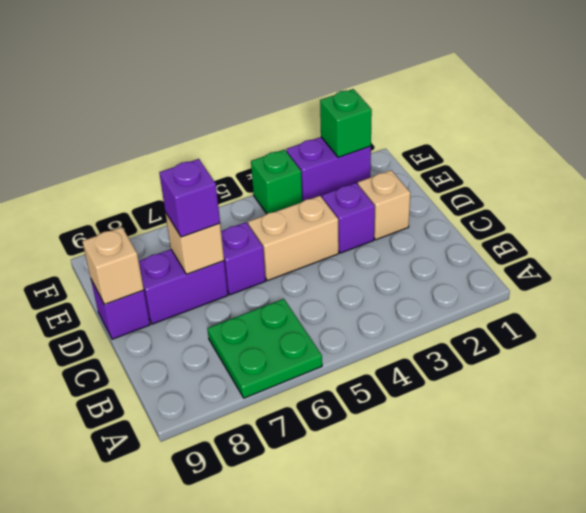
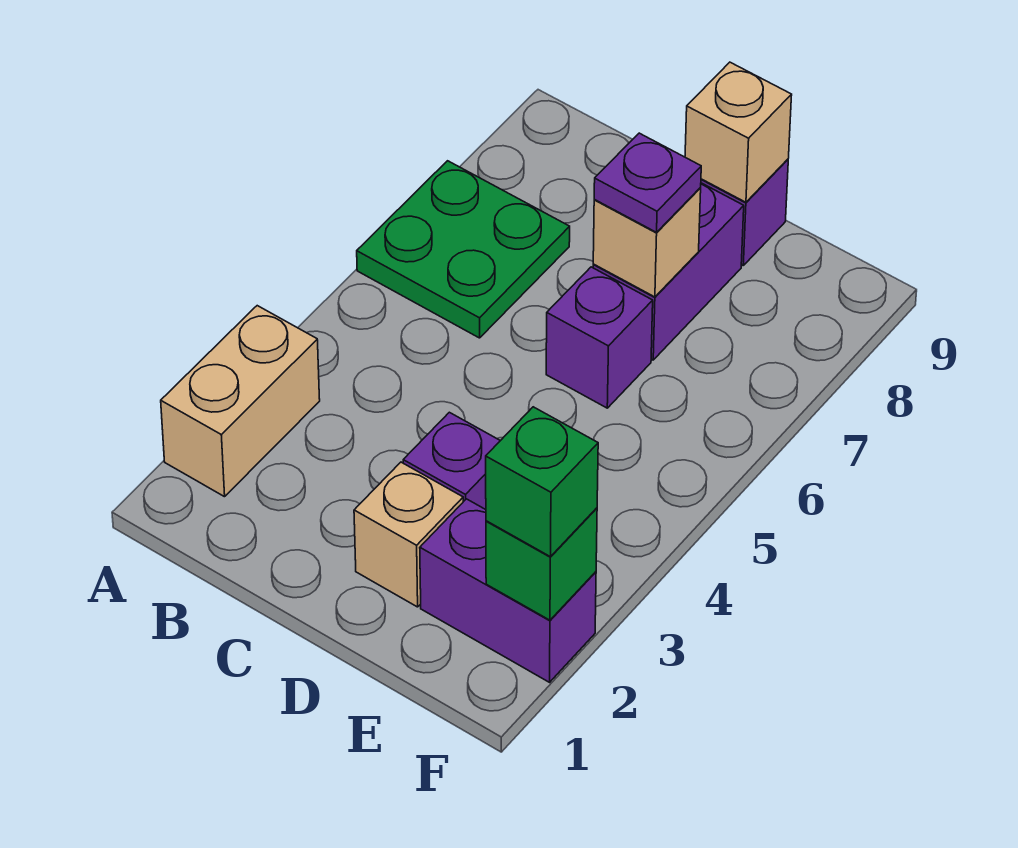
tan brick D4:D5 level 1 -> tan brick A2:A3 level 1
purple brick D7 level 3 -> purple plate D7 level 3
purple brick F2:F3 level 1 -> purple brick E2:F2 level 1
green brick F4 level 1 -> green brick F2 level 3

